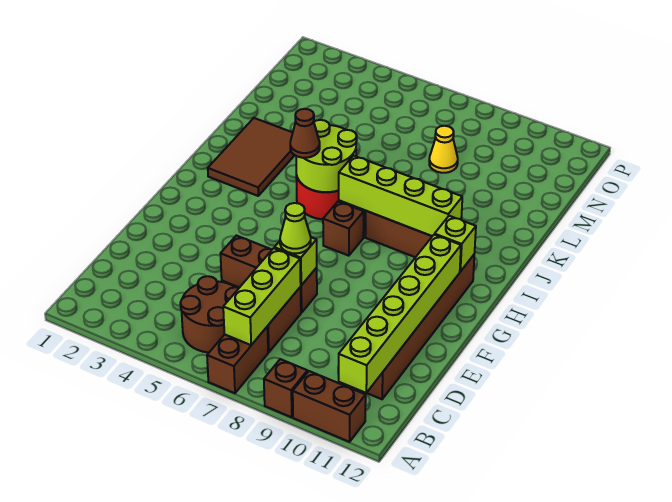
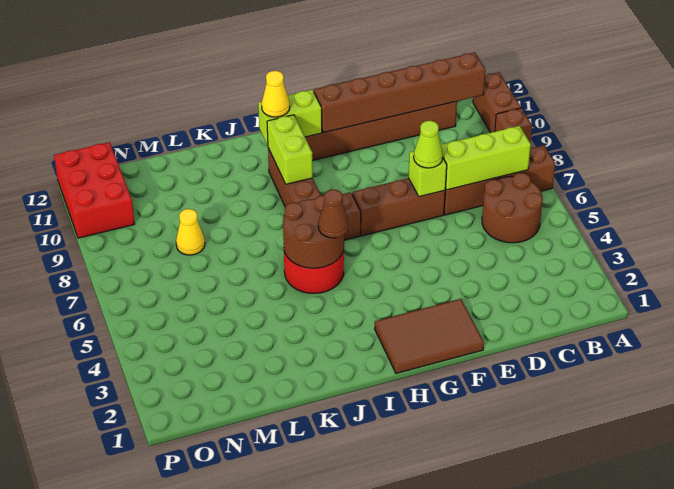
lime brick B11:G11 level 2 -> brown brick B11:G11 level 2
brown brick E5:E7 level 1 -> brown brick E7:G7 level 1
lime brick H11 level 2 -> lime brick H11:I11 level 2
brown tile I2:K3 level 1 -> brown tile F1:H2 level 1
lime round brick I5:J6 level 2 -> brown round brick I5:J6 level 2
lime brick I7:I10 level 2 -> lime brick I9:I10 level 2
none -> yellow cone I11 level 3
none -> red brick O10:P12 level 1

